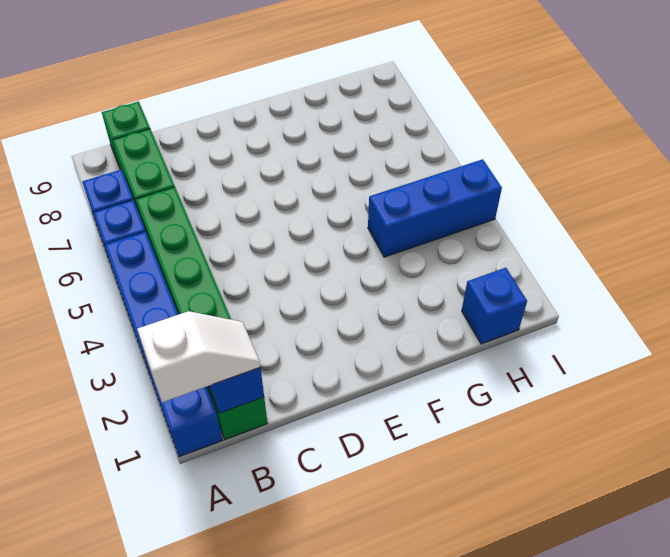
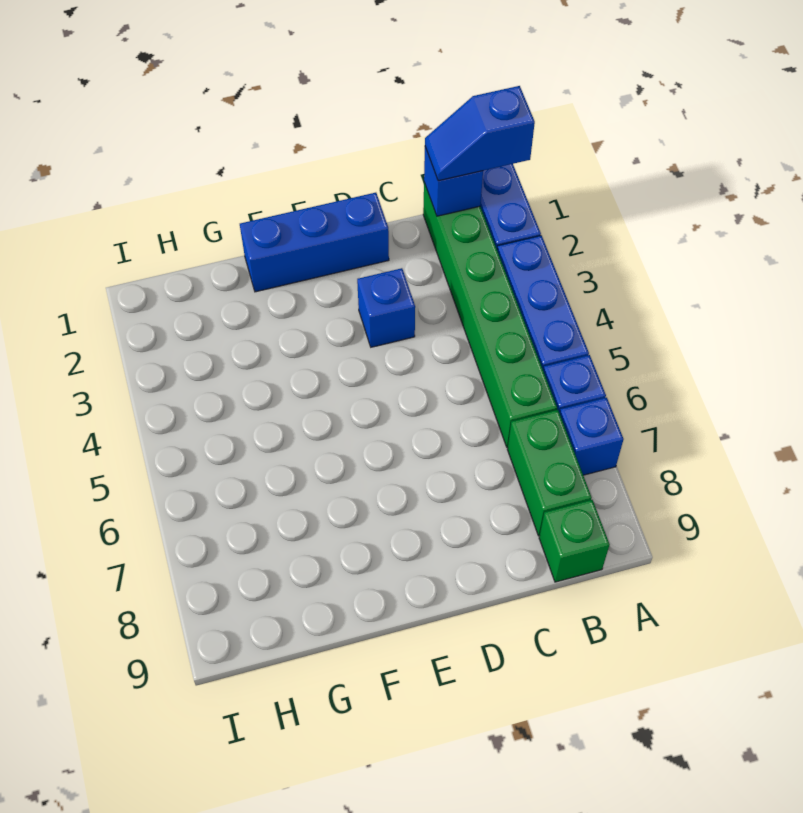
white slope A1:B1 level 3 top A -> blue slope A1:B1 level 3 top A
blue brick G4:I4 level 1 -> blue brick D1:F1 level 1
blue brick H1 level 1 -> blue brick D3 level 1

